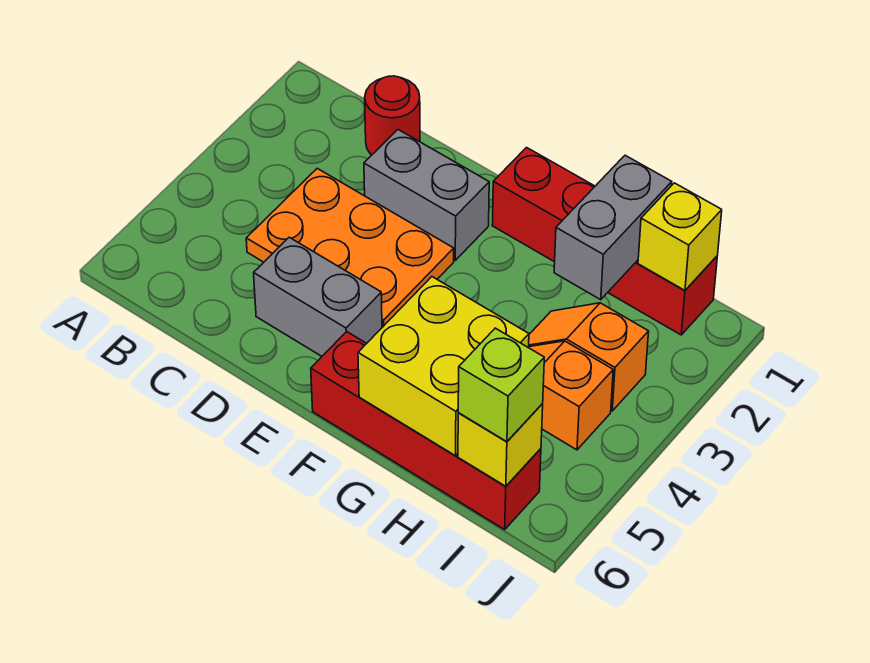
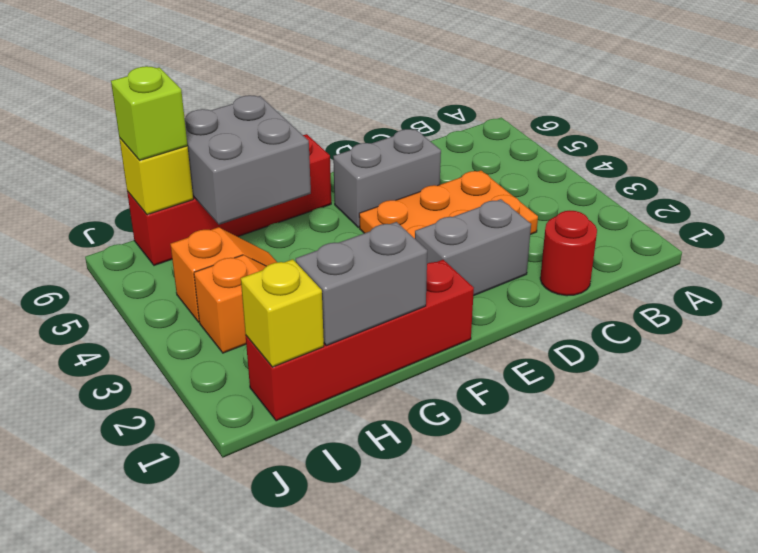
yellow brick G5:H6 level 2 -> grey brick G5:H6 level 2
grey brick H1:H2 level 2 -> grey brick G1:H1 level 2

